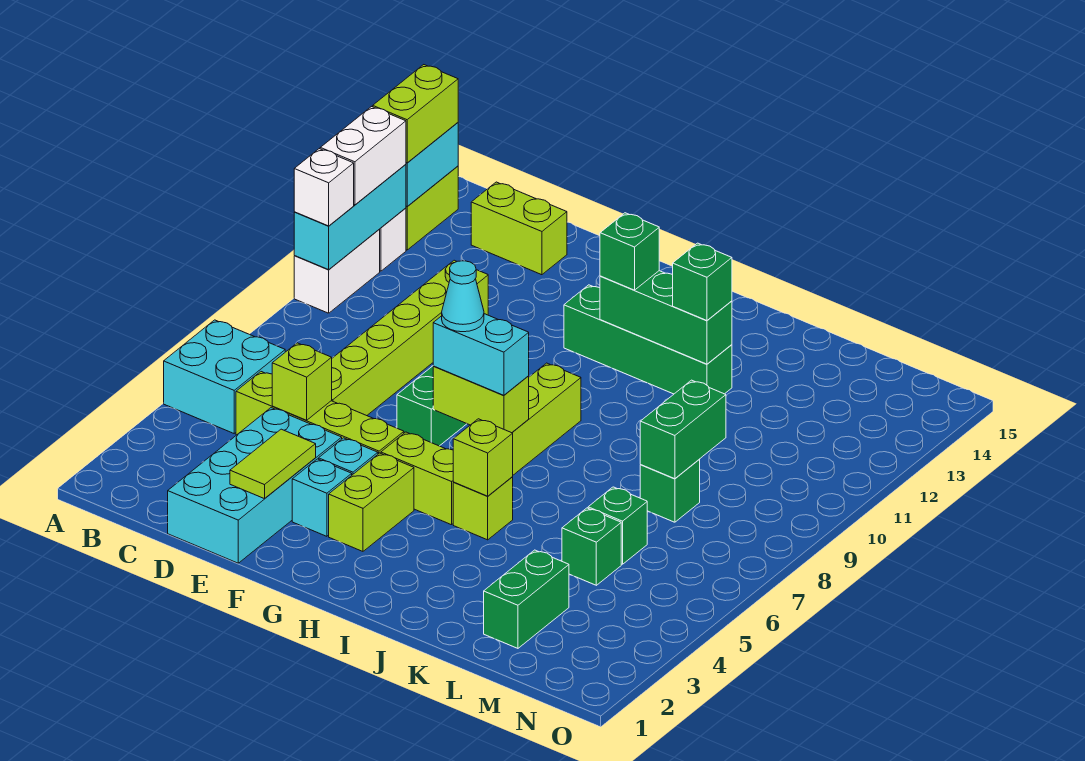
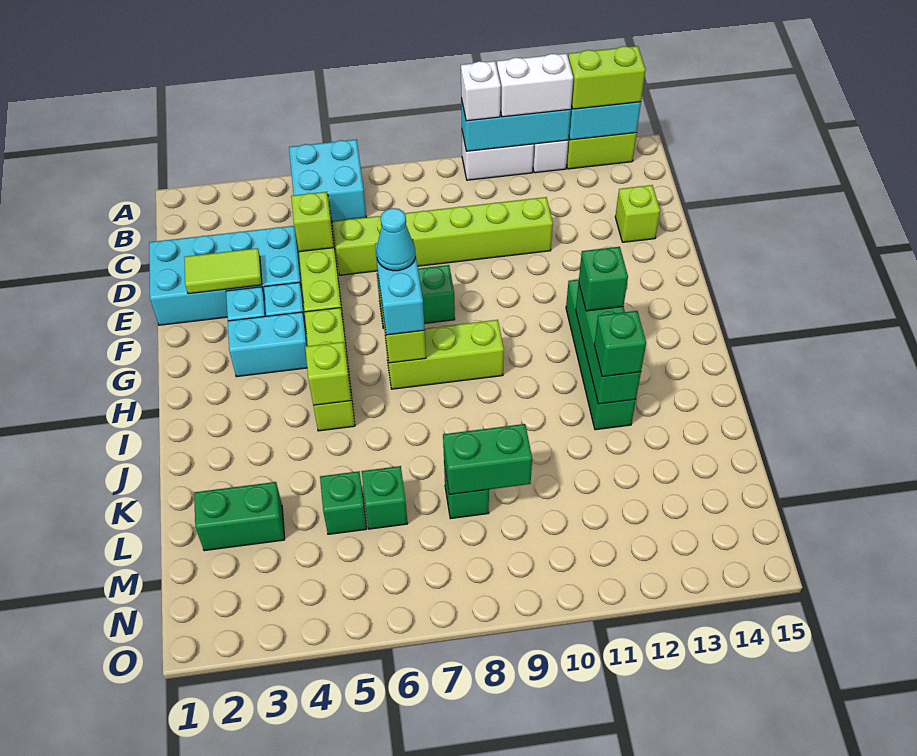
lime brick C14:D14 level 1 -> lime brick D14 level 1
lime brick G3:G4 level 1 -> cyan brick G3:G4 level 1

